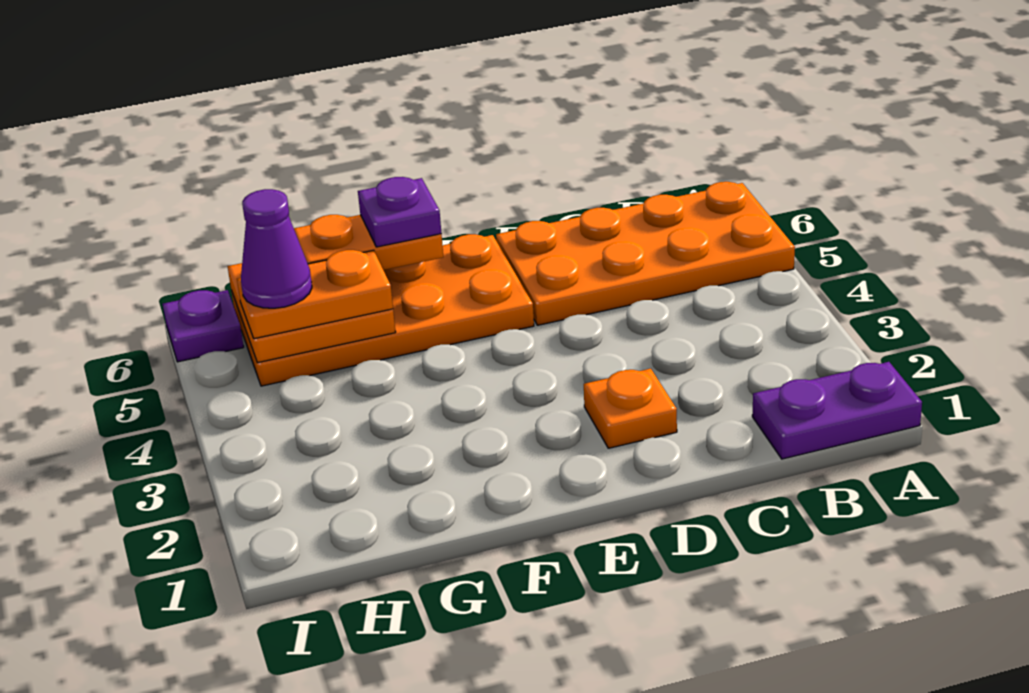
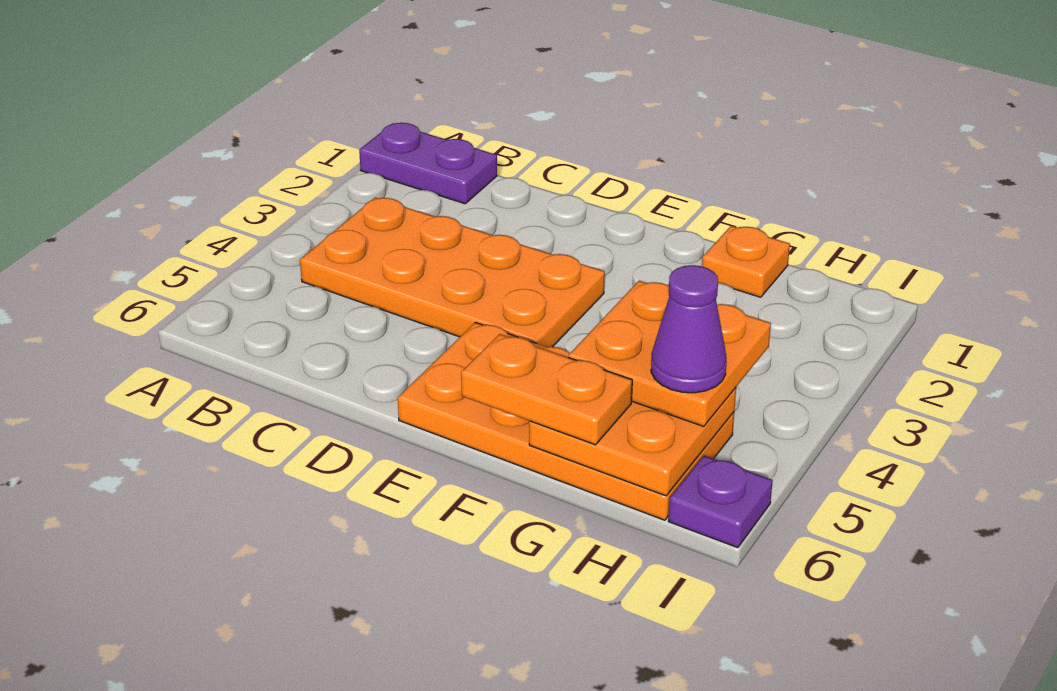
orange plate A5:D6 level 1 -> orange plate B3:E4 level 1
orange plate D2 level 1 -> orange plate G1 level 1
purple plate F6 level 4 -> none
orange plate G5:H5 level 3 -> orange plate G4:H5 level 3

